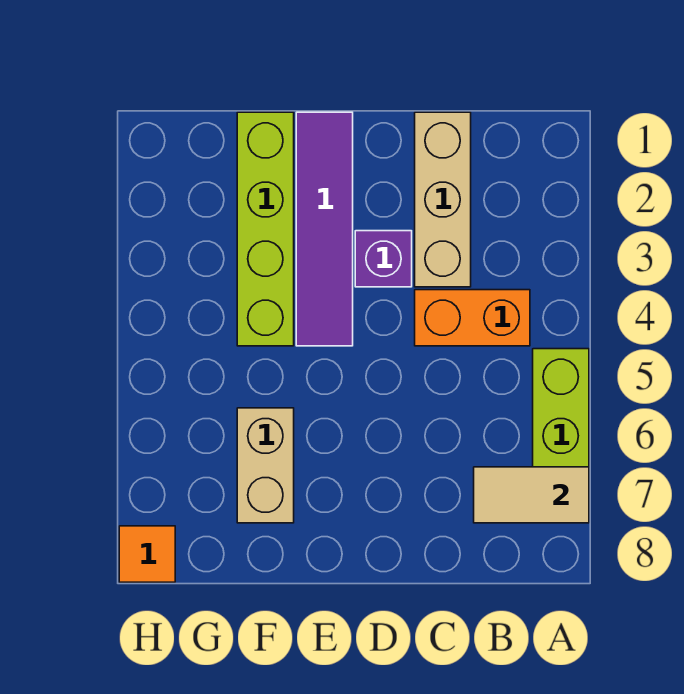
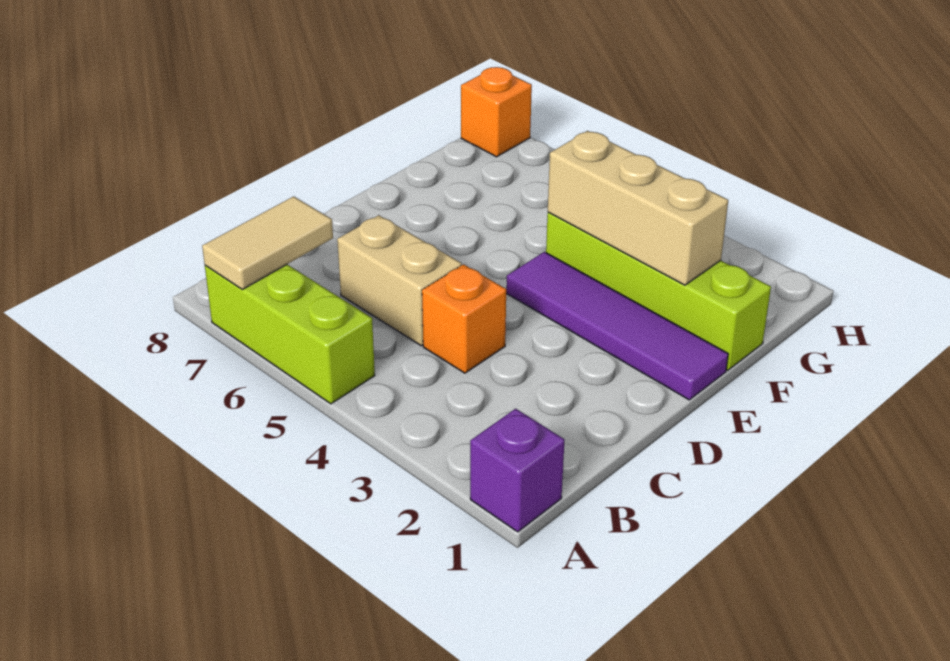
orange brick B4:C4 level 1 -> orange brick C4 level 1
tan brick C1:C3 level 1 -> tan brick F2:F4 level 2
purple brick D3 level 1 -> purple brick A1 level 1
tan brick F6:F7 level 1 -> tan brick C5:C6 level 1
orange tile H8 level 1 -> orange brick H8 level 1

